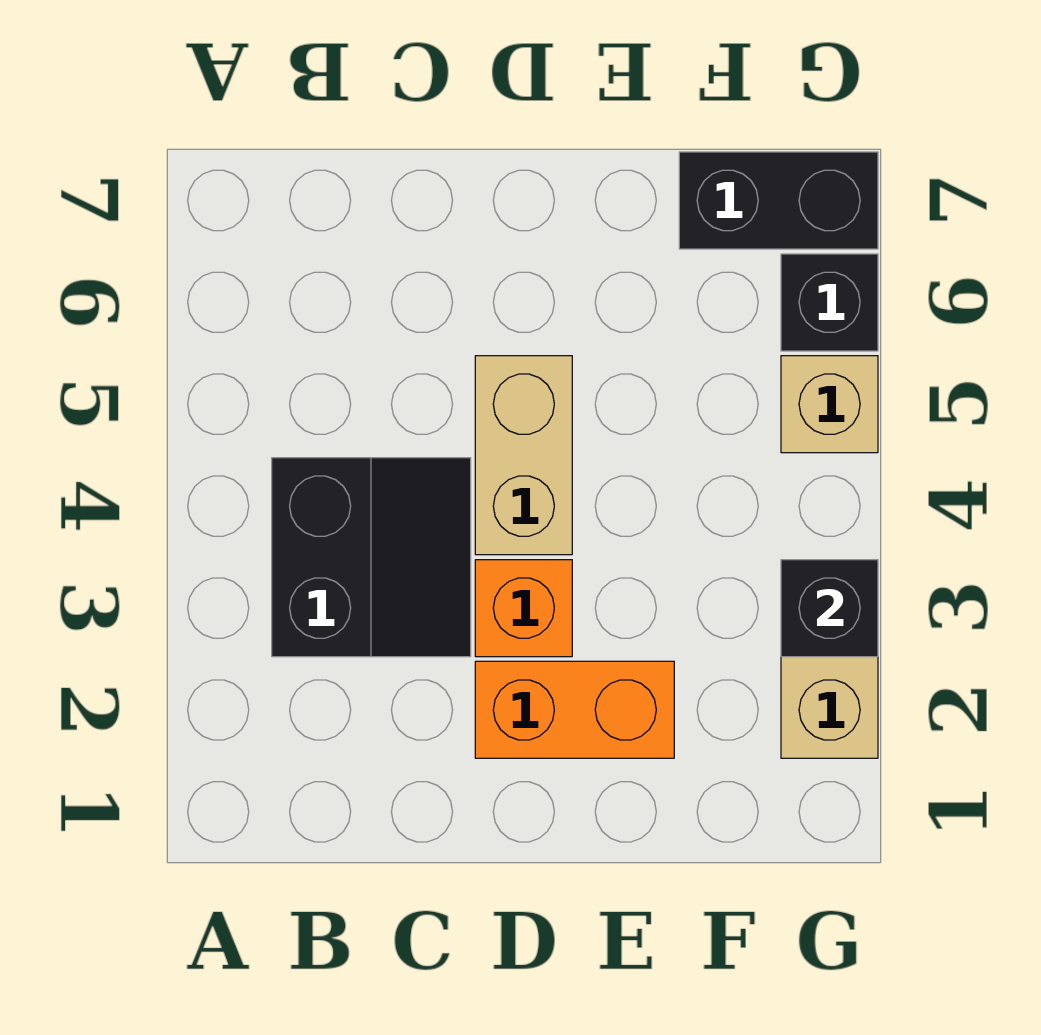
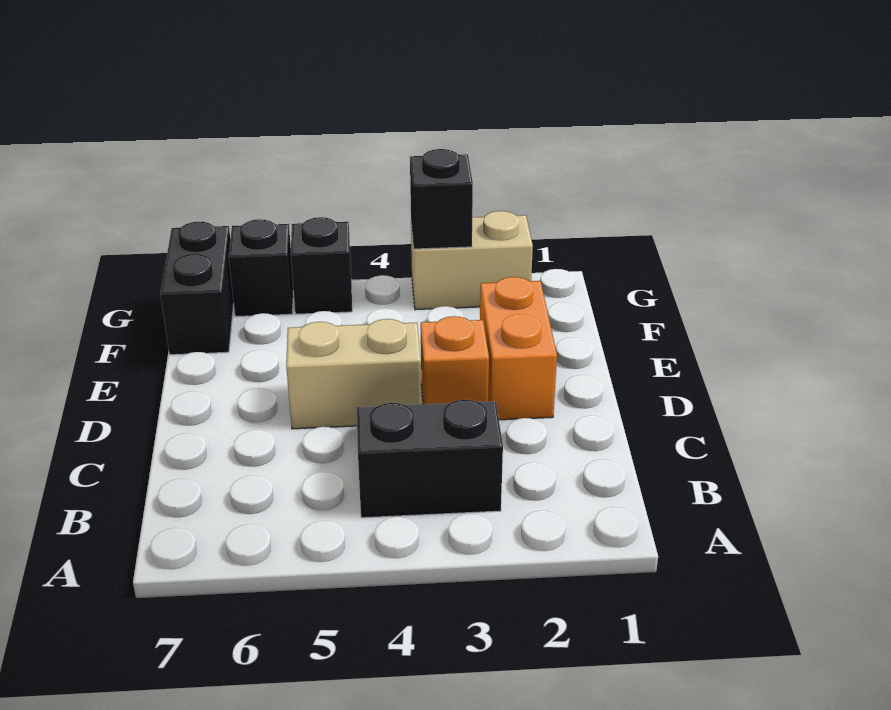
tan brick G5 level 1 -> black brick G5 level 1

